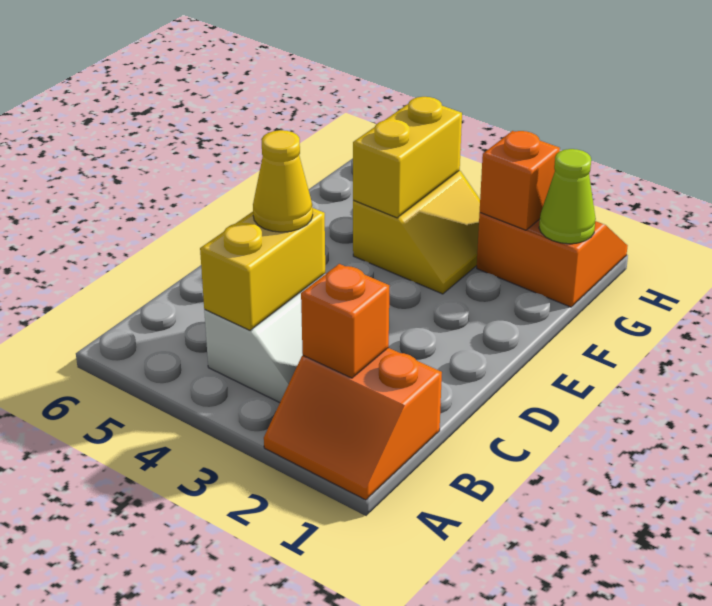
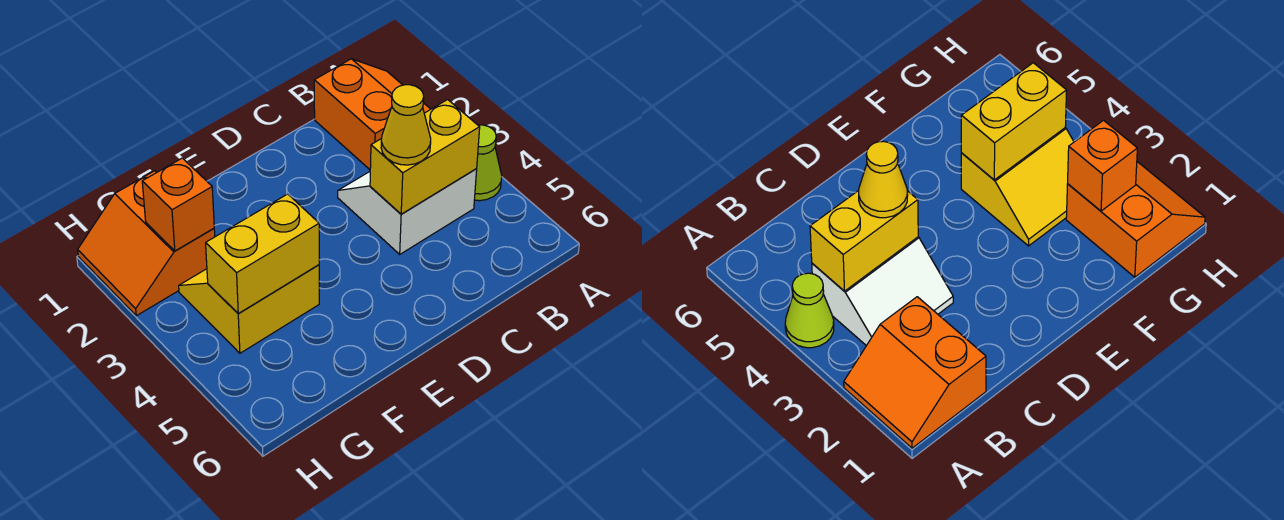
orange brick B2 level 2 -> none
lime cone G1 level 2 -> lime cone A4 level 1

